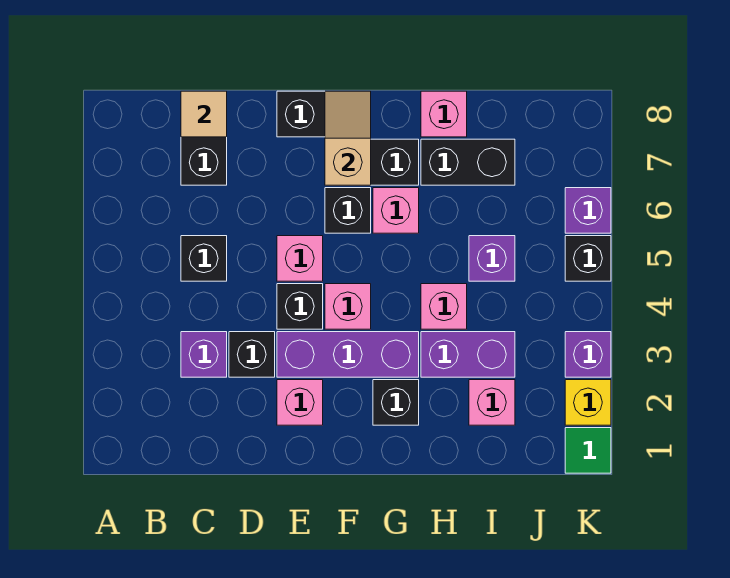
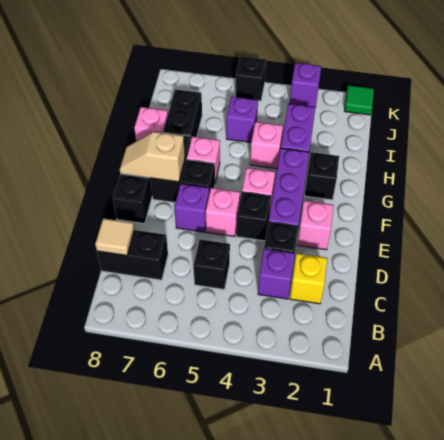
pink brick I2 level 1 -> none
yellow brick K2 level 1 -> yellow brick C2 level 1
purple brick K6 level 1 -> purple brick E6 level 1

